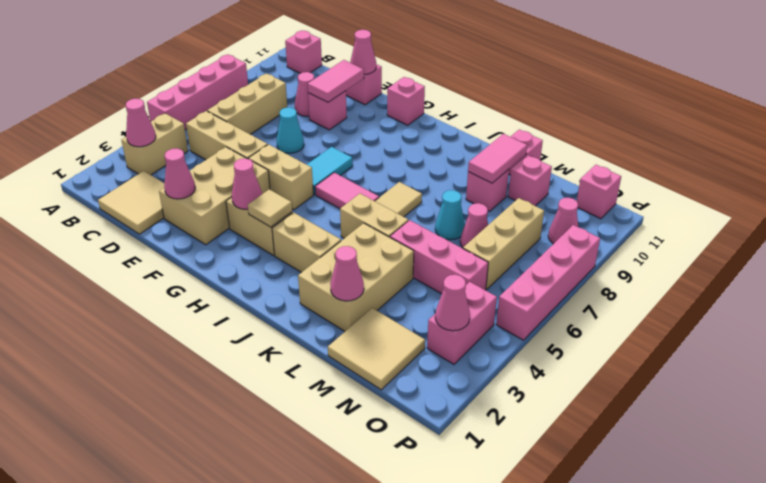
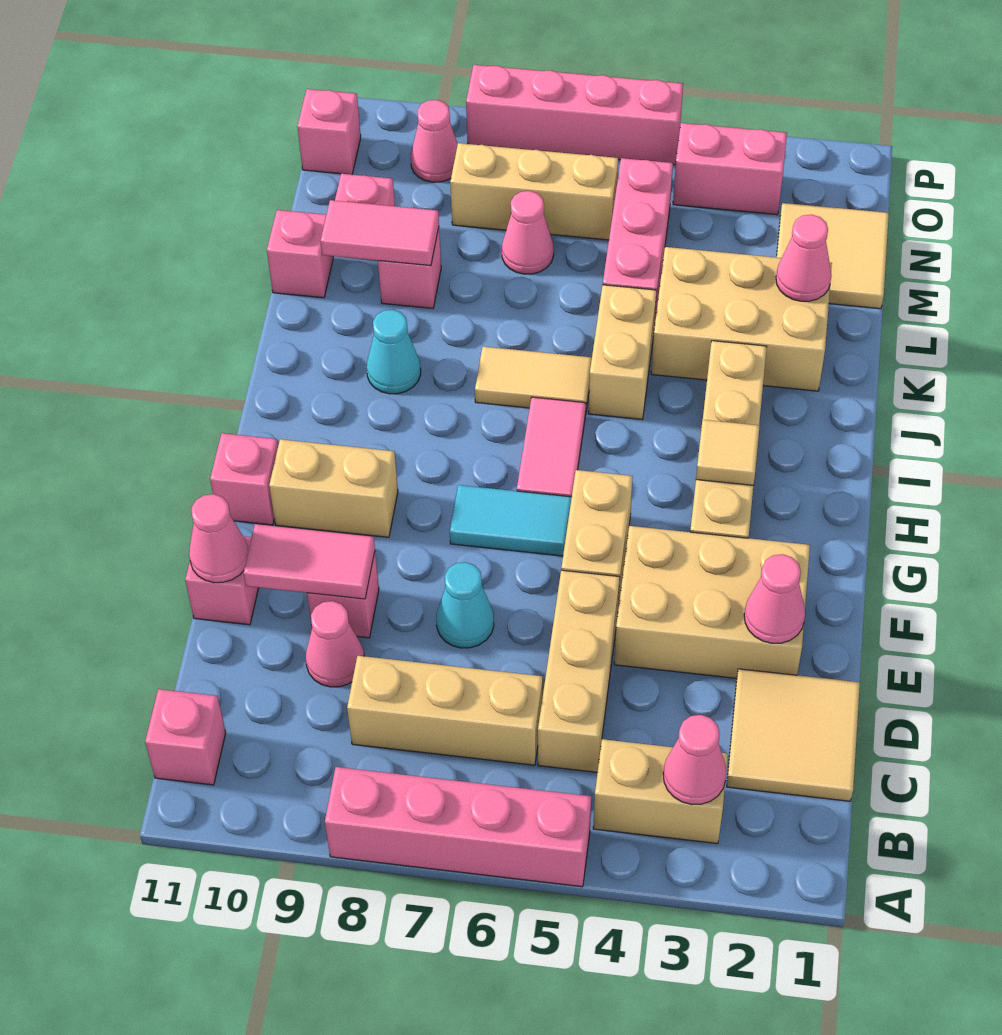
pink cone G3 level 2 -> none
none -> tan brick G9:G10 level 1
cyan cone L7 level 1 -> cyan cone J9 level 1
pink cone O3 level 2 -> none

